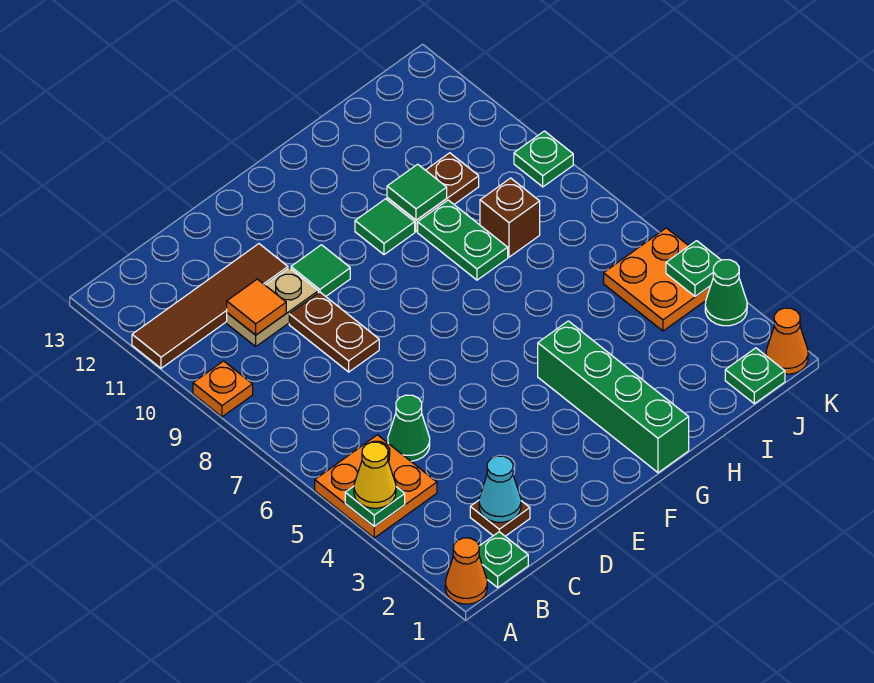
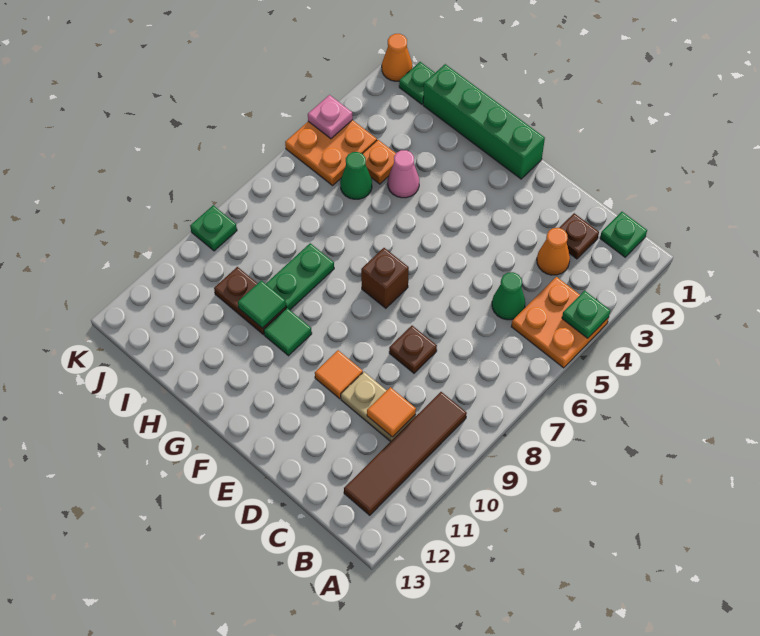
orange cone A1 level 1 -> orange cone C3 level 1
yellow cone A4 level 3 -> none
orange plate A9 level 1 -> orange plate I4 level 1
brown tile A11:D11 level 1 -> brown tile B9:B12 level 1
cyan cone C2 level 2 -> none
brown plate D8:D9 level 1 -> brown plate D8 level 1
green tile E10 level 1 -> orange tile E10 level 1
green brick G1:G4 level 1 -> green brick F1:I1 level 1
none -> pink cone H4 level 1
brown brick I8 level 1 -> brown brick F7 level 1
green cone K3 level 1 -> green cone I5 level 1
green plate K4 level 2 -> pink plate K4 level 2

